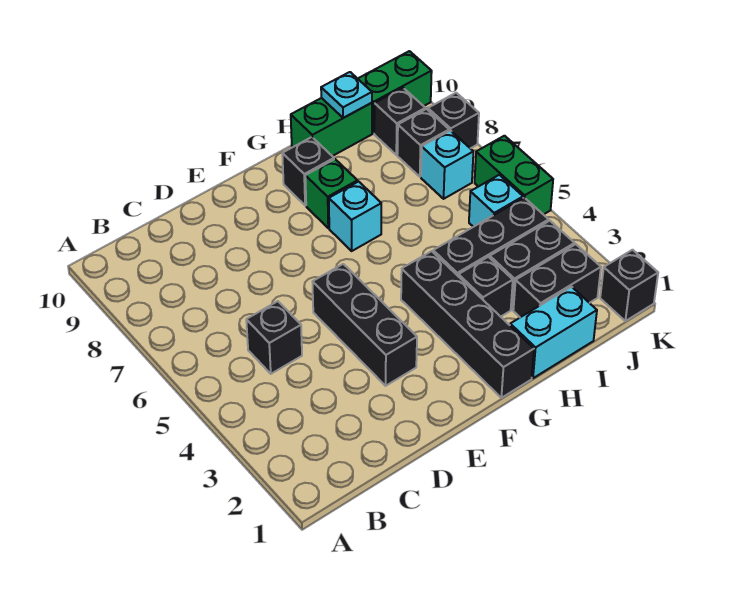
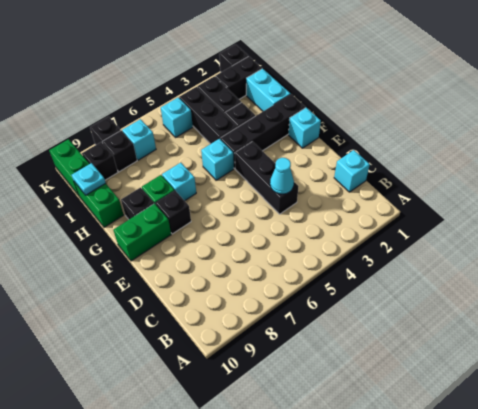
none -> cyan brick C1 level 1
black brick C5 level 1 -> black brick F8 level 1
none -> cyan cone D4 level 2
black brick E3:E5 level 1 -> black brick D4:F4 level 1
none -> cyan brick F1 level 1
none -> cyan brick G5 level 1
black brick I2:J2 level 1 -> black brick J1:J2 level 1
green brick K5:K6 level 1 -> green brick F9:F10 level 1

